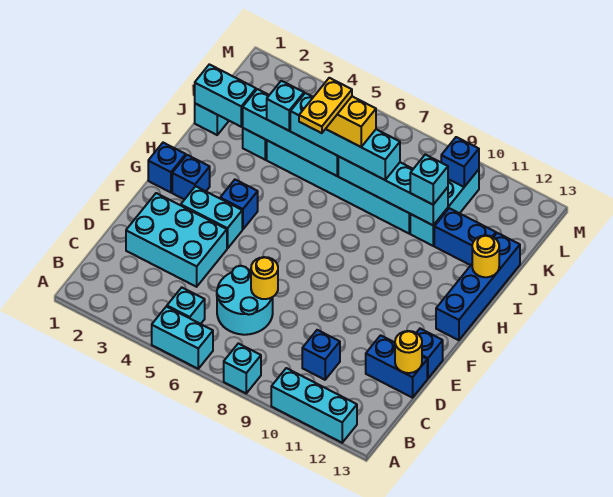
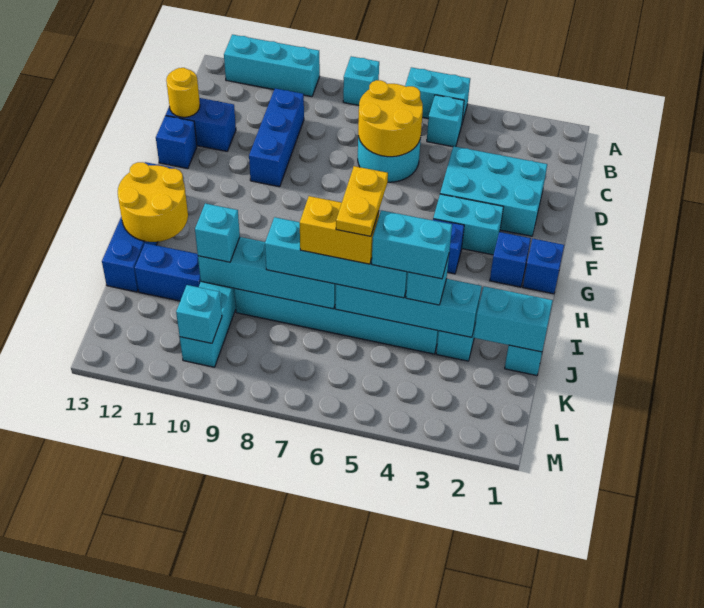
blue brick C10 level 1 -> blue brick C10:E10 level 1
yellow round brick D7 level 2 -> yellow round brick C6:D7 level 2
yellow round brick I13 level 2 -> yellow round brick H12:I13 level 2
none -> cyan brick J4:J5 level 4
blue brick L10 level 2 -> cyan brick L10 level 2

